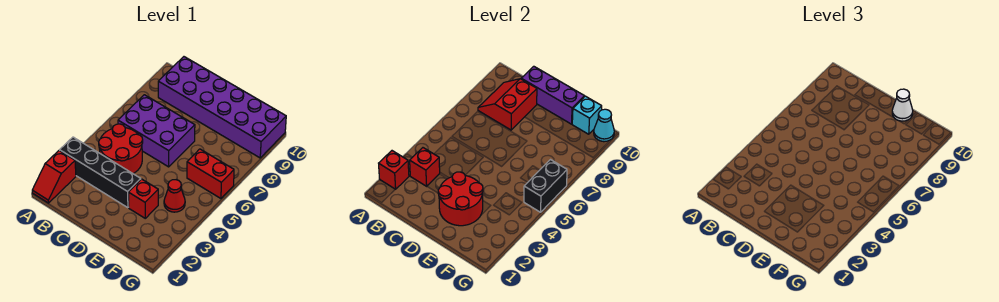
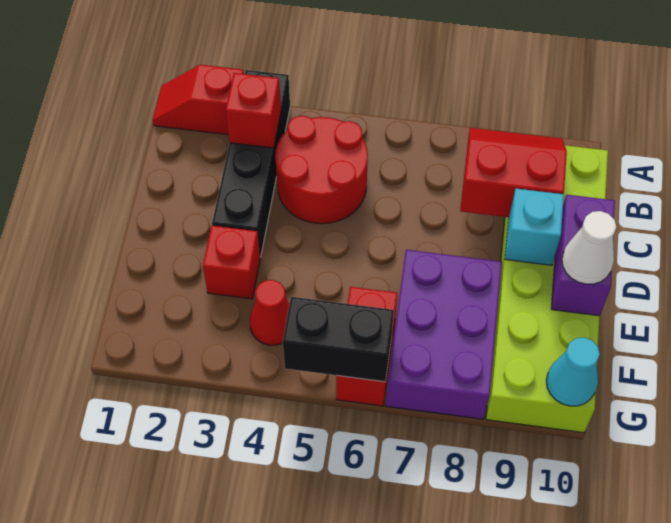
red brick A2 level 2 -> none
purple brick B6:D7 level 1 -> purple brick E7:G8 level 1
purple brick B9:G10 level 1 -> lime brick B9:G10 level 1
purple brick C10:E10 level 2 -> purple brick D10:E10 level 2
red round brick D2:E3 level 2 -> none
cyan brick F10 level 2 -> cyan brick D9 level 2

